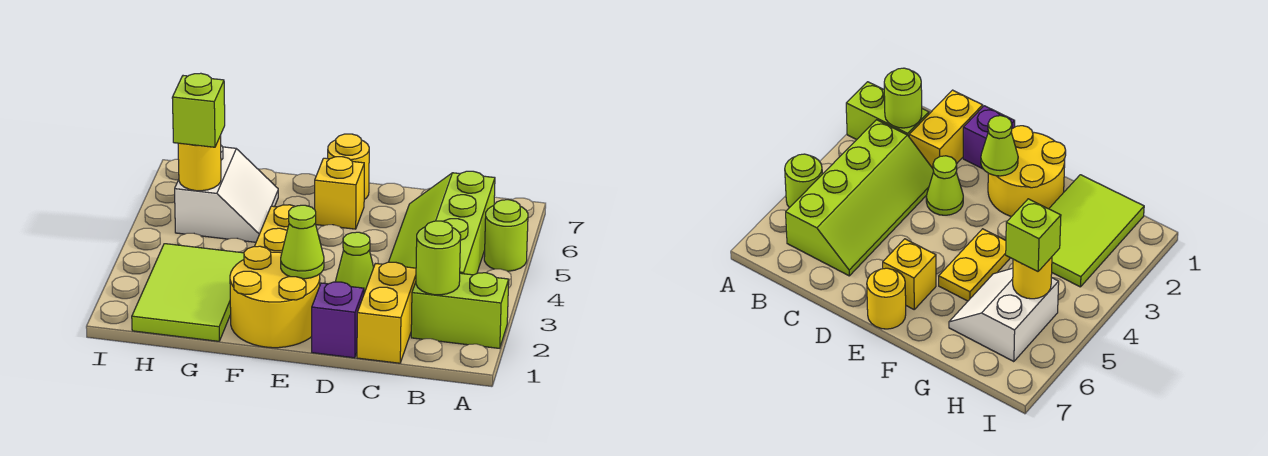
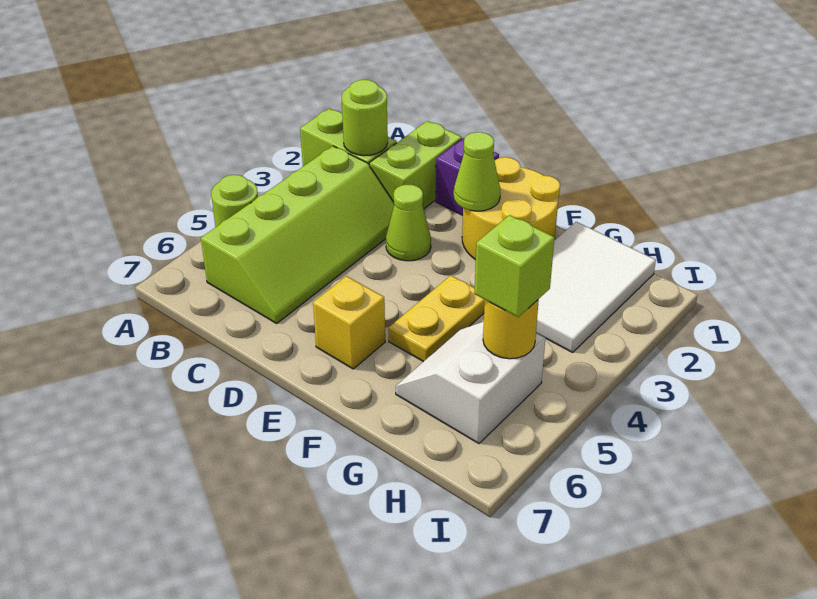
yellow brick C1:C2 level 1 -> lime brick C1:C2 level 1
yellow round brick E7 level 1 -> none
lime tile G1:H3 level 1 -> white tile G1:H3 level 1

